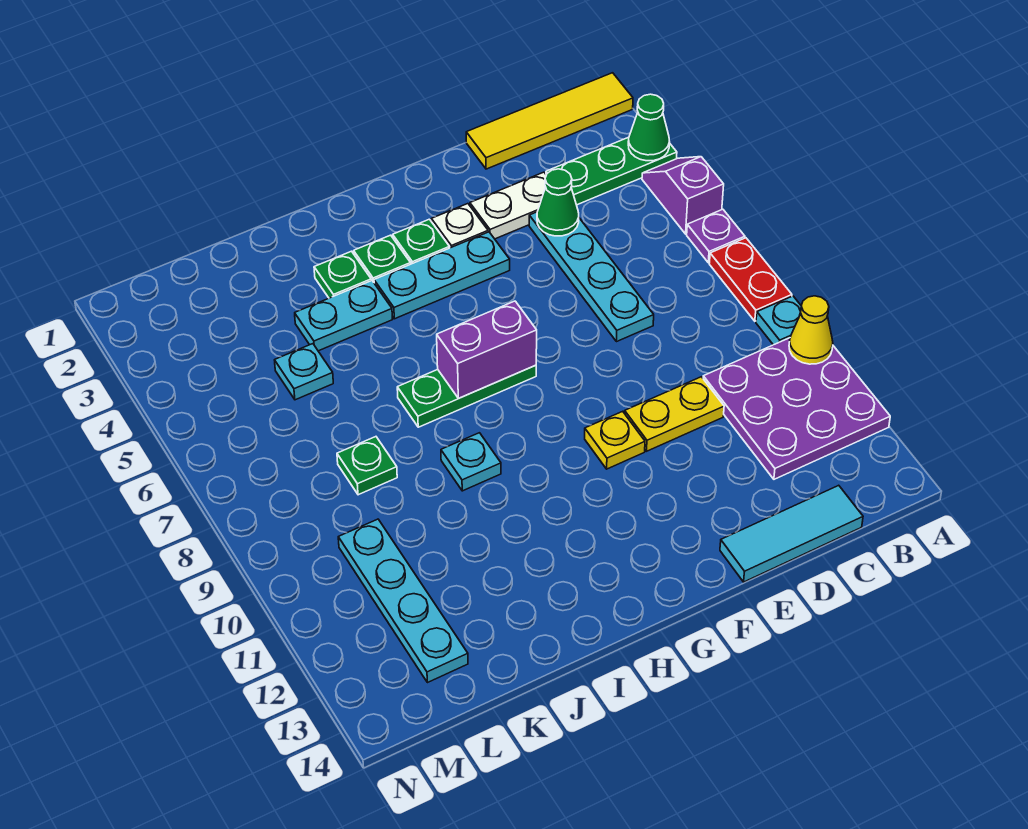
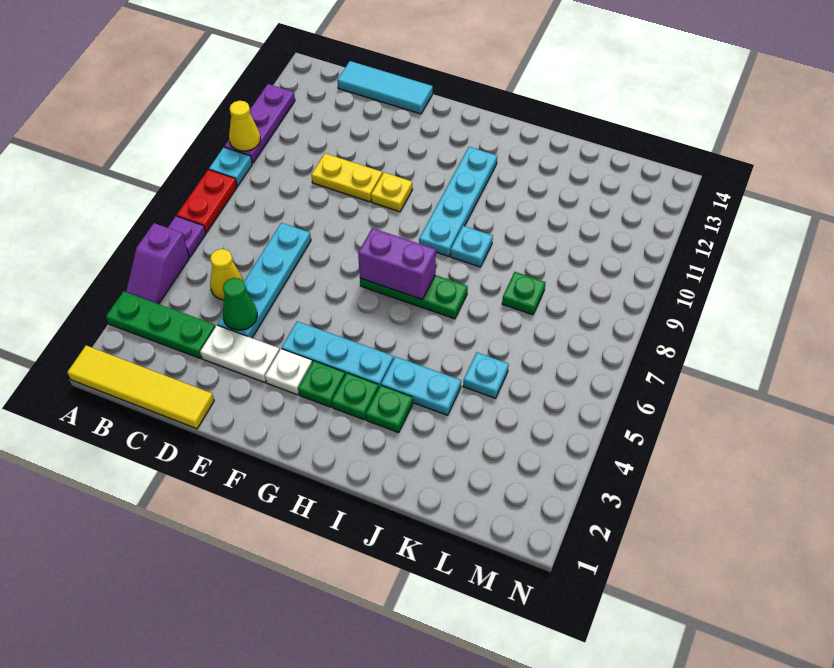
green cone A3 level 2 -> none
purple plate A10:C12 level 1 -> purple plate A10:A12 level 1
none -> yellow cone C5 level 1
cyan plate L10:L13 level 1 -> cyan plate H9:H12 level 1

